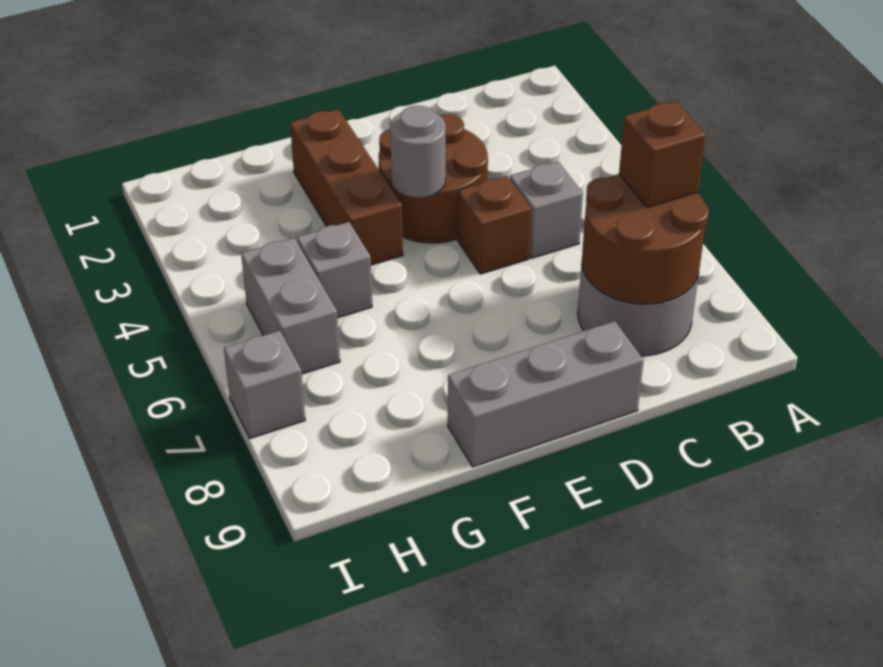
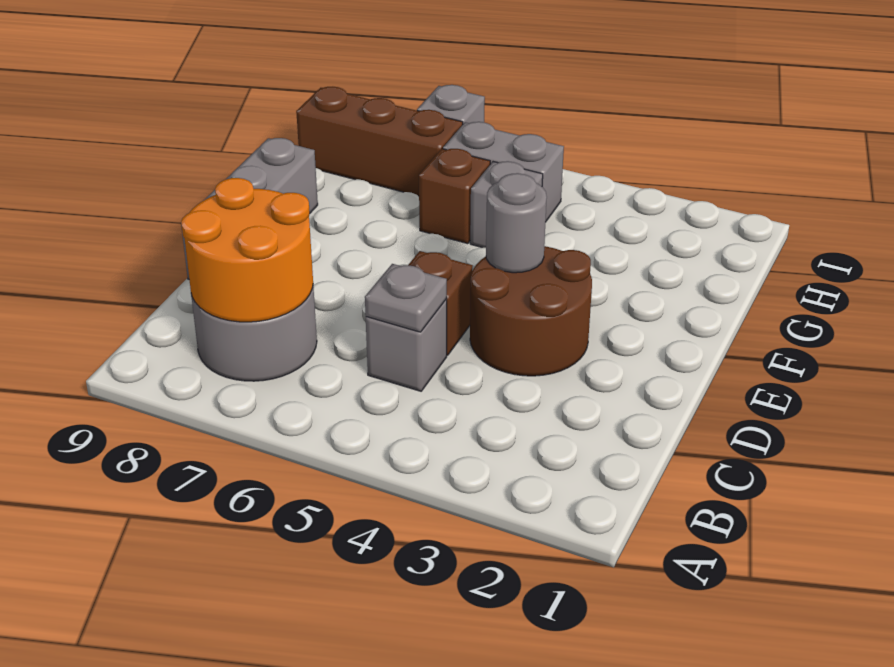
brown round brick B7:C8 level 2 -> orange round brick B7:C8 level 2
brown brick B7 level 3 -> brown brick G6 level 1
none -> grey plate C5 level 2
brown brick F2:F4 level 1 -> brown brick H7:H9 level 1

